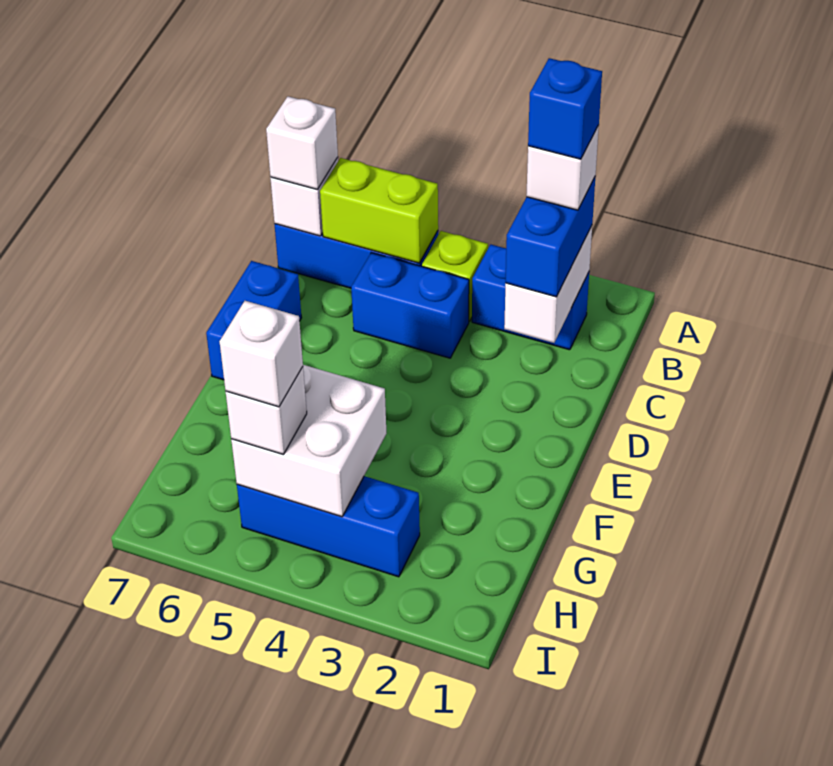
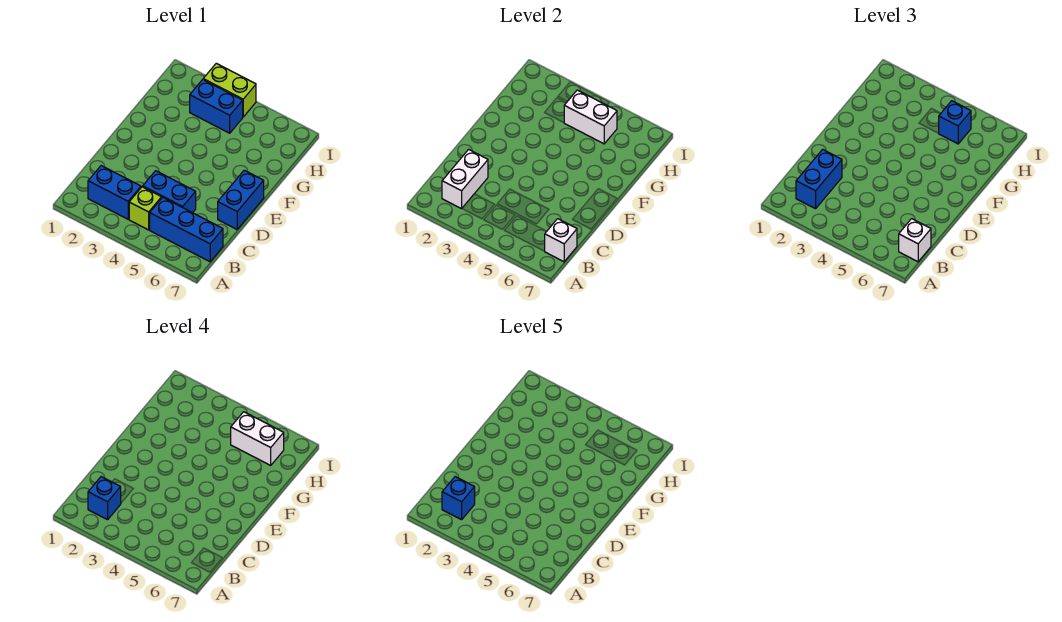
white brick B2 level 4 -> blue brick B2 level 4
lime brick B5:B6 level 2 -> lime brick I3:I4 level 1
white brick G4:H5 level 2 -> white brick H4:H5 level 2
blue brick H3:H5 level 1 -> blue brick H3:H4 level 1
white brick H5 level 3 -> blue brick H5 level 3
white brick H5 level 4 -> white brick H5:H6 level 4

